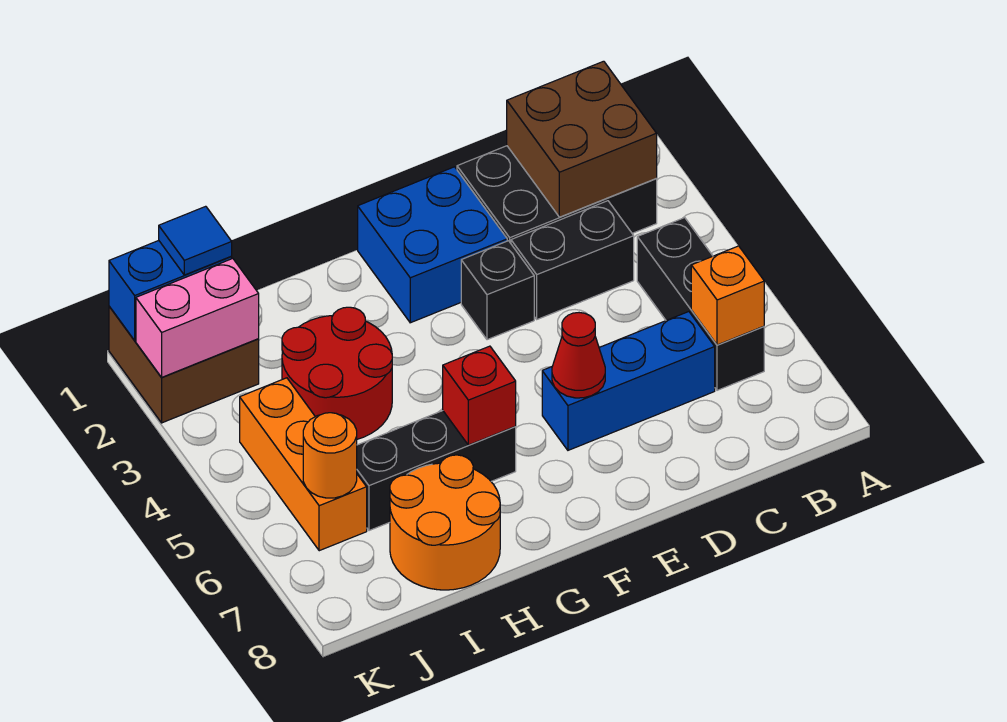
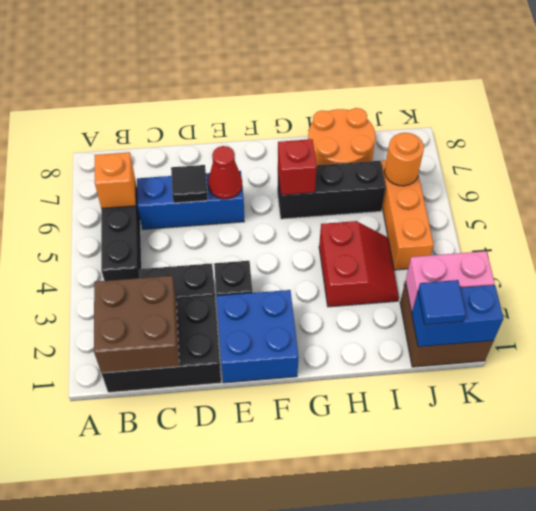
none -> black tile D6 level 2
red round brick H3:I4 level 1 -> red slope H3:I4 level 1 top H

